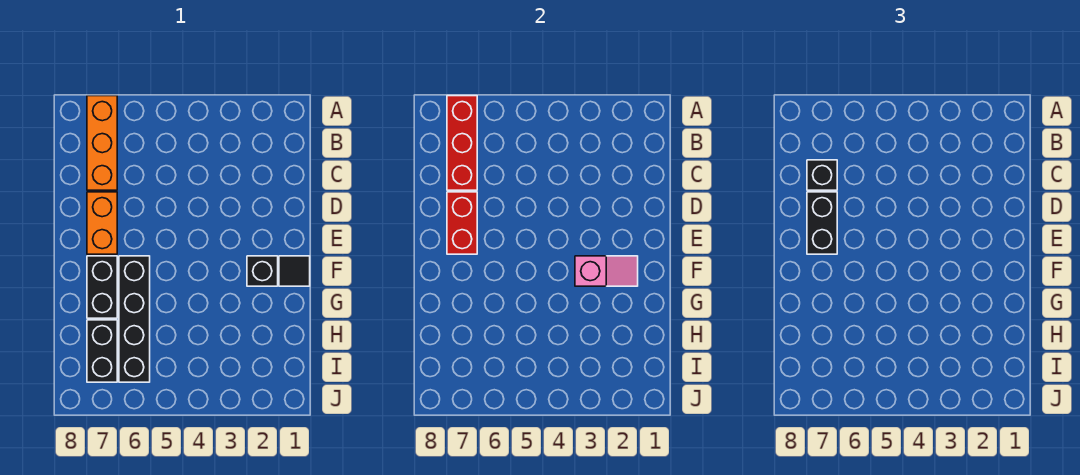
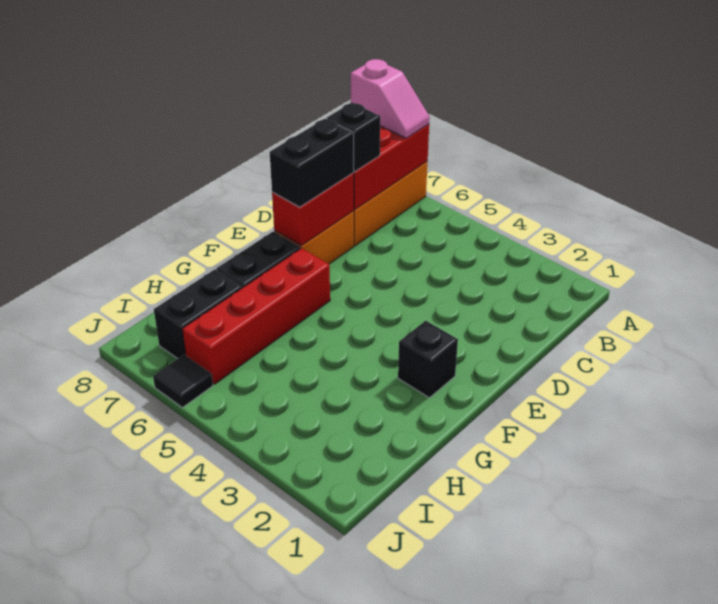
black tile F1 level 1 -> black tile J6 level 1
pink slope F2:F3 level 2 top 3 -> pink slope A7:A8 level 3 top 8
black brick F6:I6 level 1 -> red brick F6:I6 level 1

